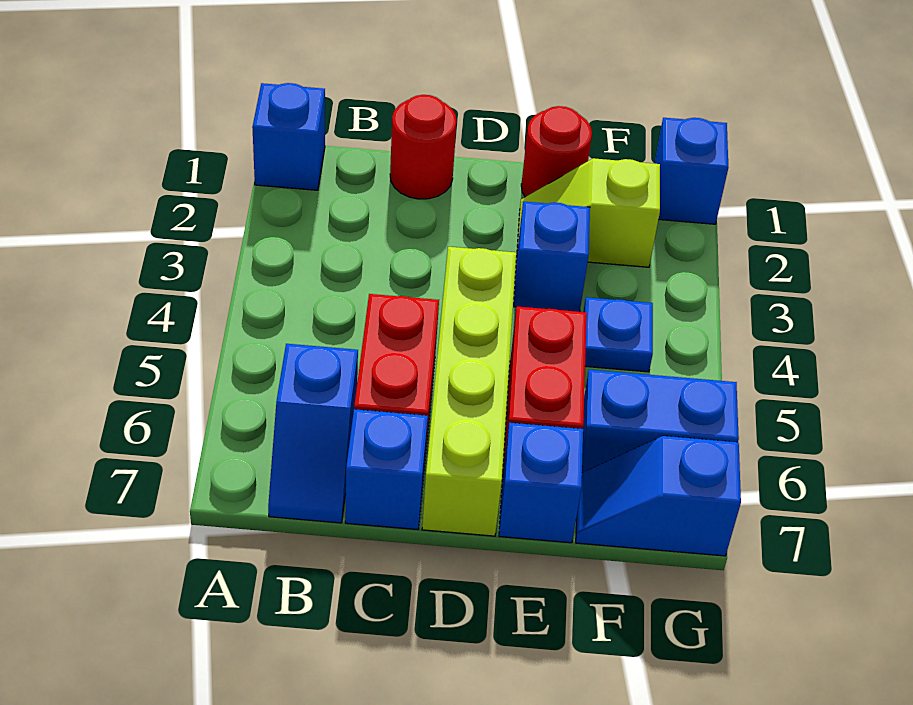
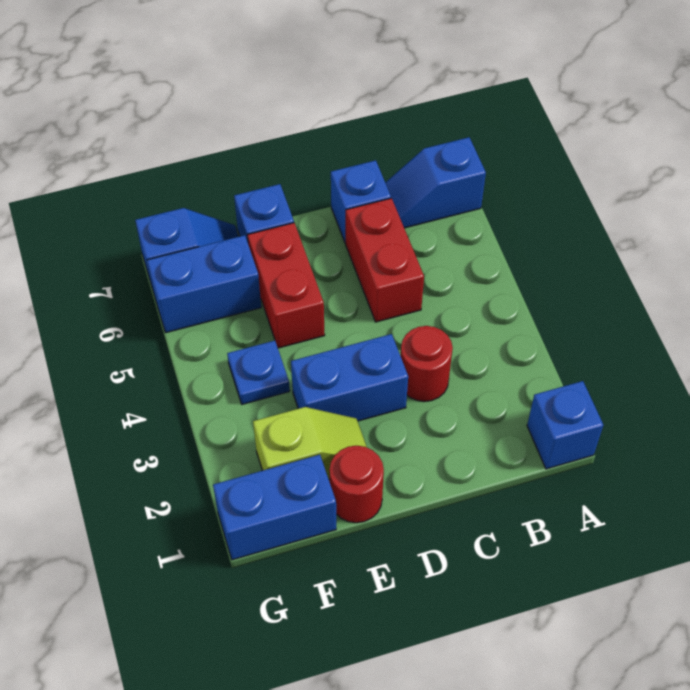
blue slope B6:B7 level 1 top 6 -> blue slope A7:B7 level 1 top A
red round brick C1 level 1 -> red round brick C3 level 1
lime brick D4:D7 level 1 -> none
blue brick E3 level 1 -> blue brick D3:E3 level 1
blue brick G1 level 1 -> blue brick F1:G1 level 1

